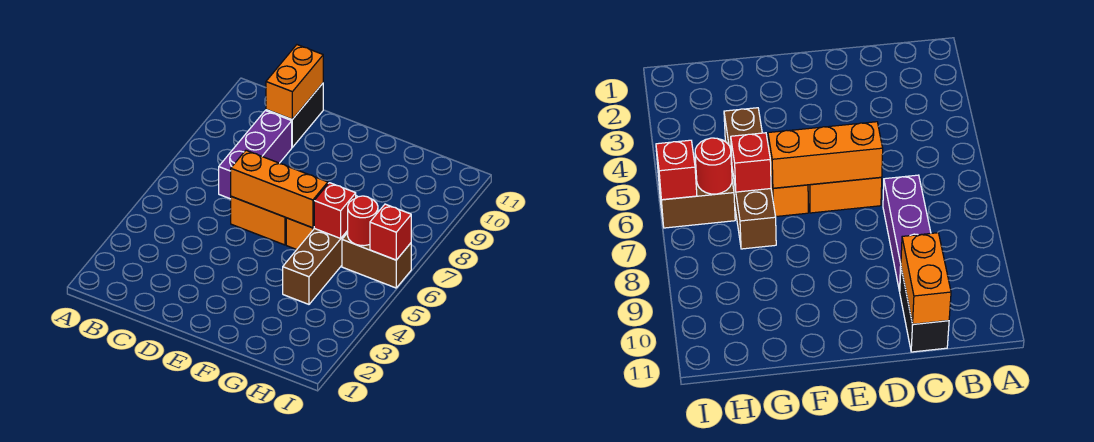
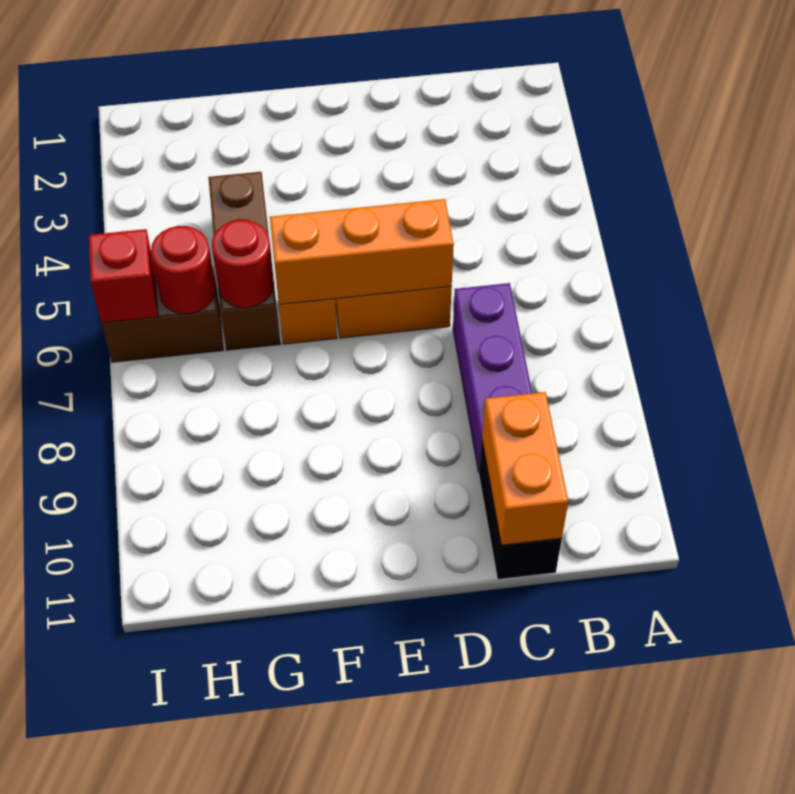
brown brick G4:G7 level 1 -> brown brick G4:G6 level 1
red brick G6 level 2 -> red round brick G6 level 2

